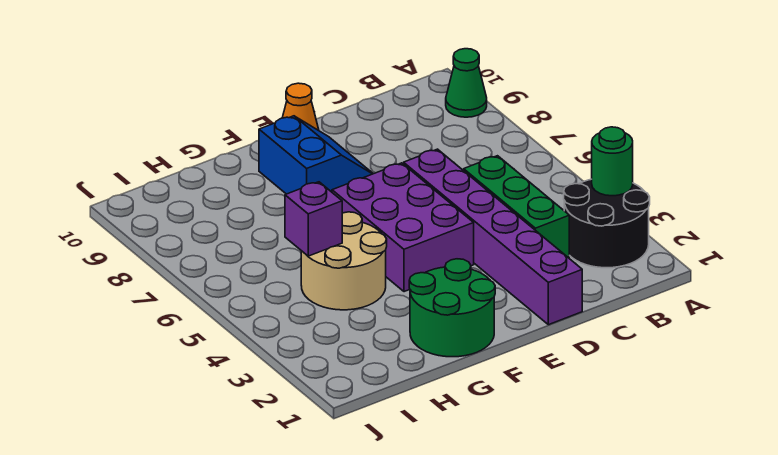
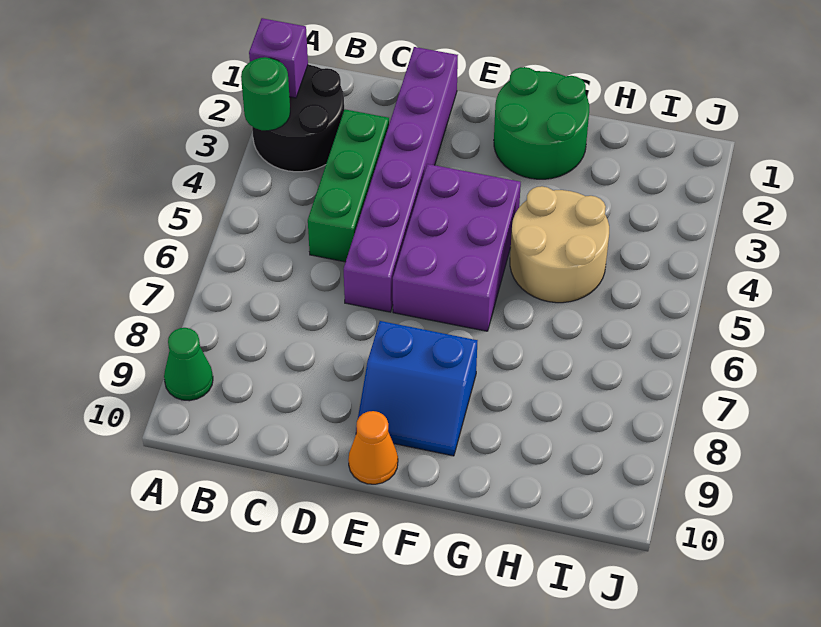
blue slope E8:F9 level 1 top F -> blue slope E8:F9 level 1 top 8
purple brick H5 level 2 -> purple brick A2 level 2

